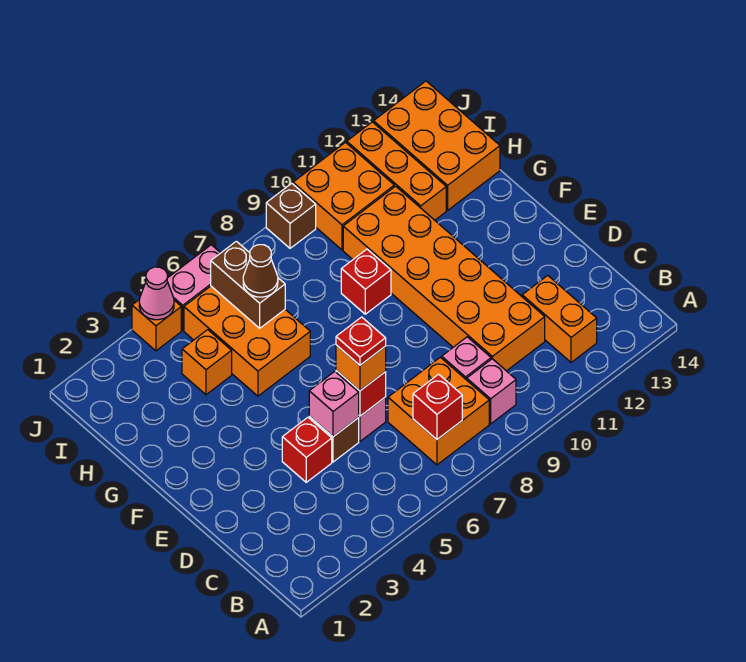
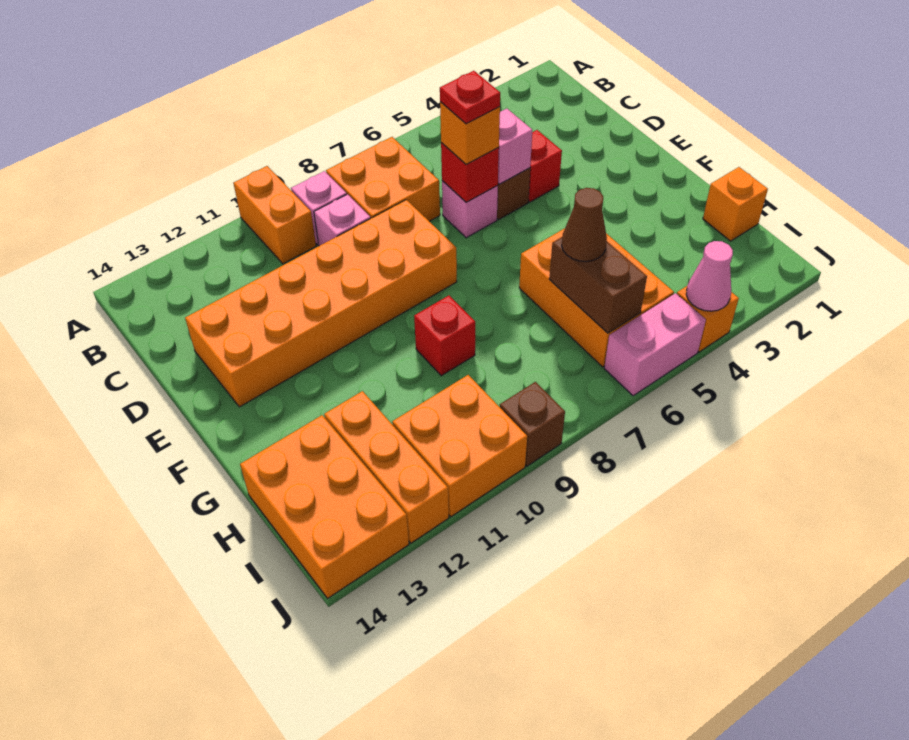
red brick B7 level 2 -> none
orange brick B12:C12 level 1 -> orange brick A10:B10 level 1
orange brick C10:H11 level 1 -> orange brick D8:E13 level 1
orange brick H4 level 1 -> orange brick H1 level 1

